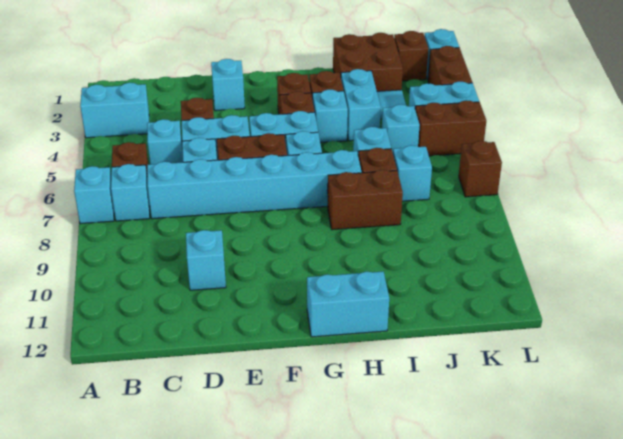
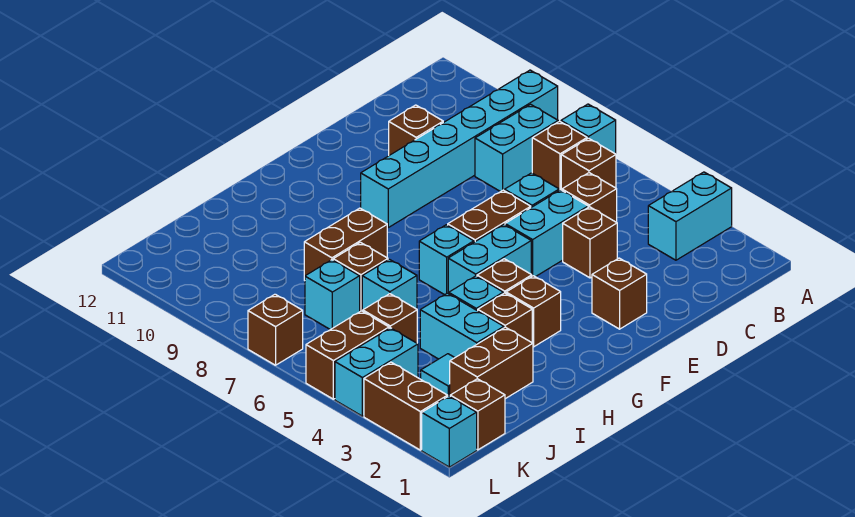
cyan brick B7 level 1 -> brown brick B7 level 1
cyan brick C5 level 1 -> brown brick C5 level 1
cyan brick C7:H7 level 1 -> cyan brick A9:F9 level 1
cyan brick D10 level 1 -> brown brick D10 level 1
cyan brick E2 level 1 -> brown brick E2 level 1
cyan brick G12:H12 level 1 -> cyan brick B8:C8 level 1
brown brick I1:J2 level 1 -> brown brick I2:J2 level 1
cyan brick J5 level 1 -> brown brick J5 level 1

